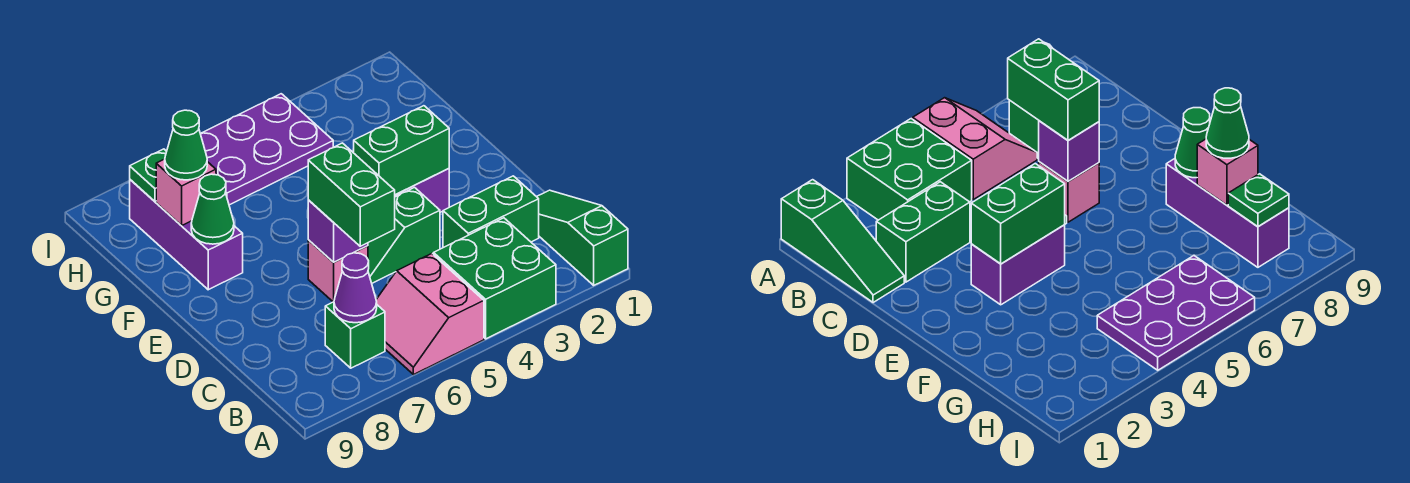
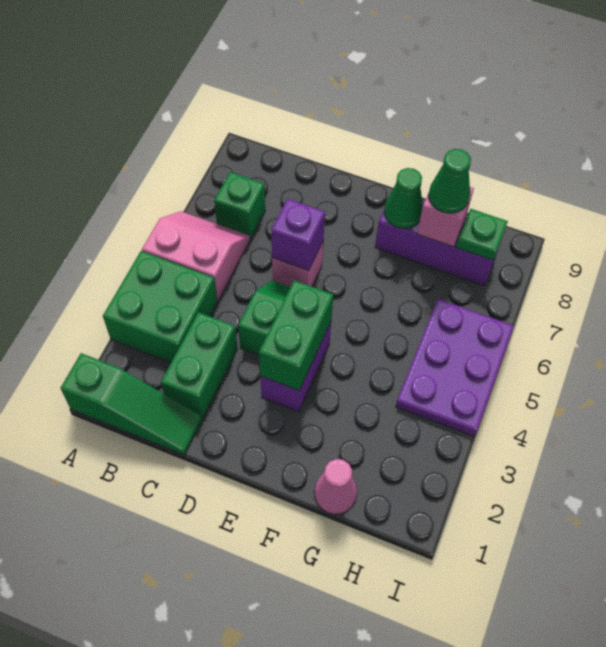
purple cone B7 level 2 -> none
green brick C6:D6 level 3 -> none
none -> pink cone G1 level 1

